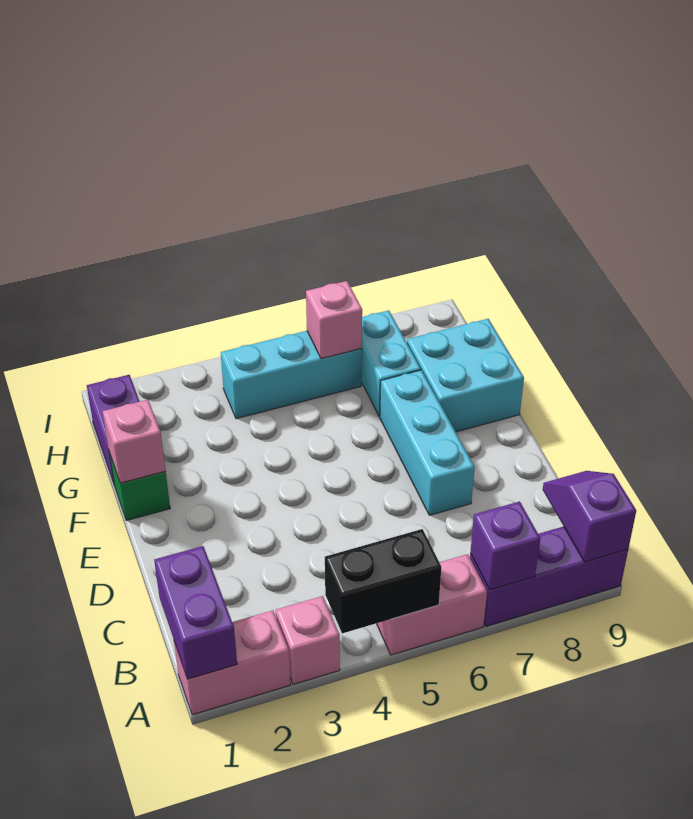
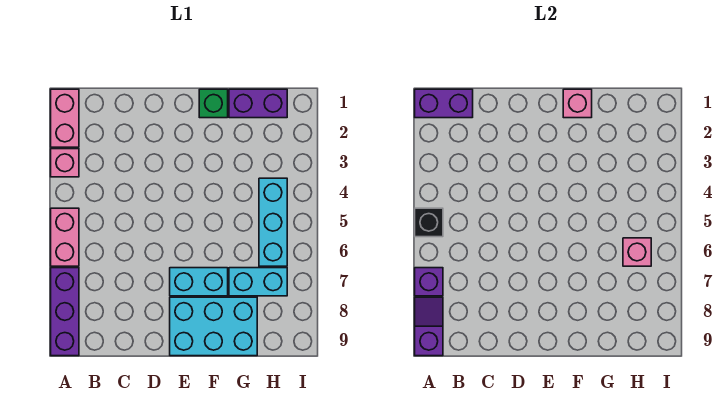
black brick A4:A5 level 2 -> black brick A5 level 2
purple slope A9:B9 level 2 top A -> purple slope A8:A9 level 2 top 9
cyan brick D7:F7 level 1 -> cyan brick E7:F7 level 1
cyan brick F8:G9 level 1 -> cyan brick E8:G9 level 1

